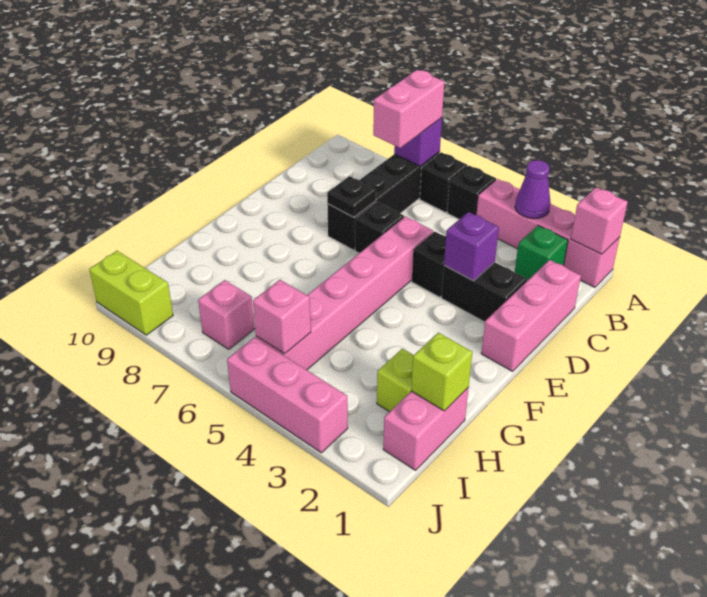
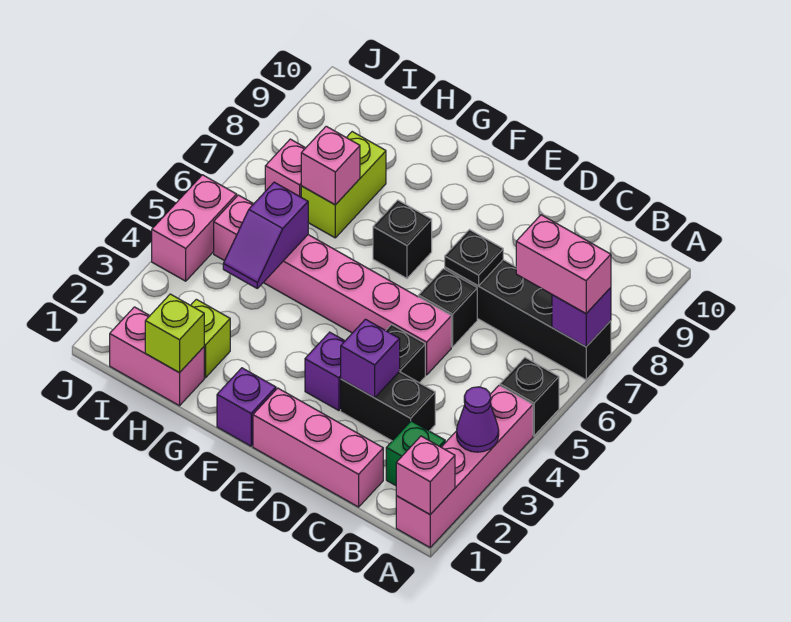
black brick A6 level 1 -> black brick F7 level 1
black brick D2:D3 level 1 -> black brick C3:D3 level 1
none -> purple brick E3 level 1
none -> purple brick F1 level 1
none -> purple slope H4:H5 level 2 top 5
pink brick I5 level 2 -> pink brick H7 level 2
pink brick J3:J5 level 1 -> pink brick J4:J5 level 1
lime brick J9:J10 level 1 -> lime brick H7:H8 level 1

